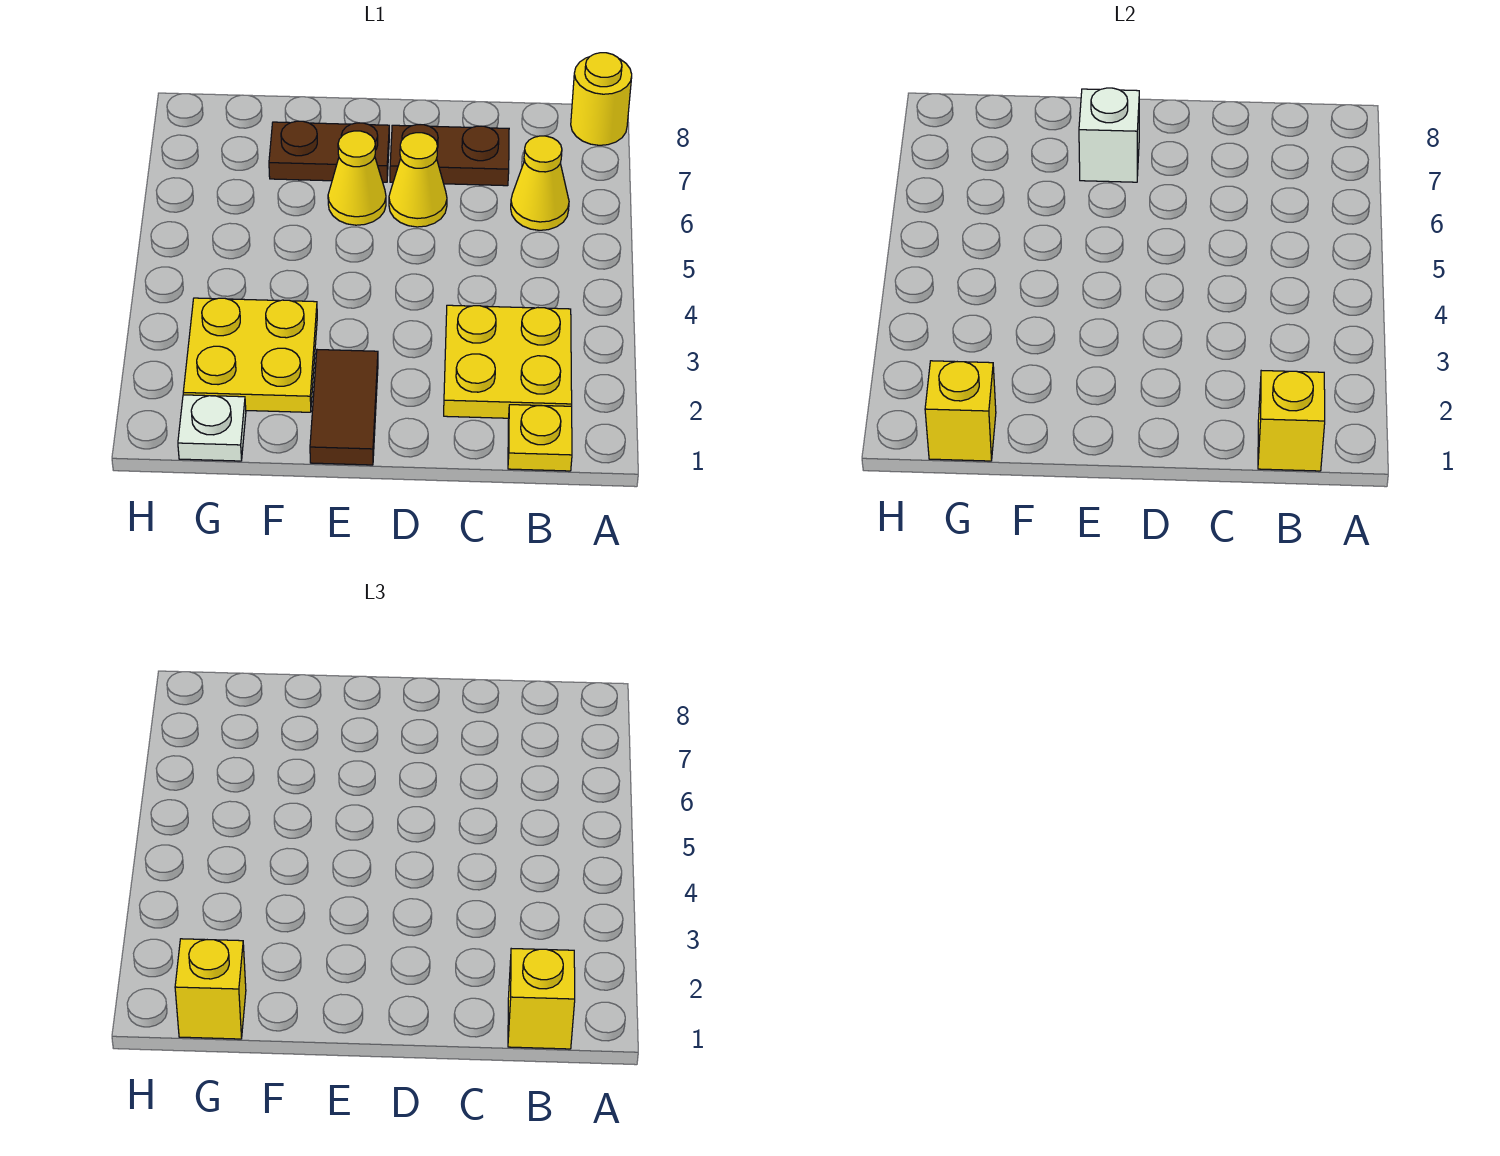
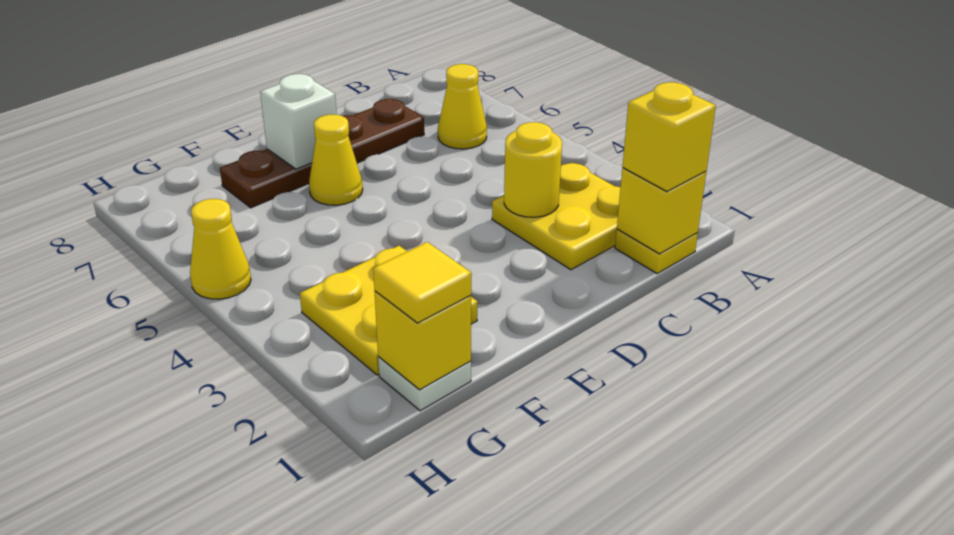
yellow round brick A8 level 1 -> yellow round brick C3 level 2
yellow cone D6 level 1 -> yellow cone H5 level 1
brown tile E1:E2 level 1 -> none
yellow brick G1 level 3 -> yellow tile G1 level 3

